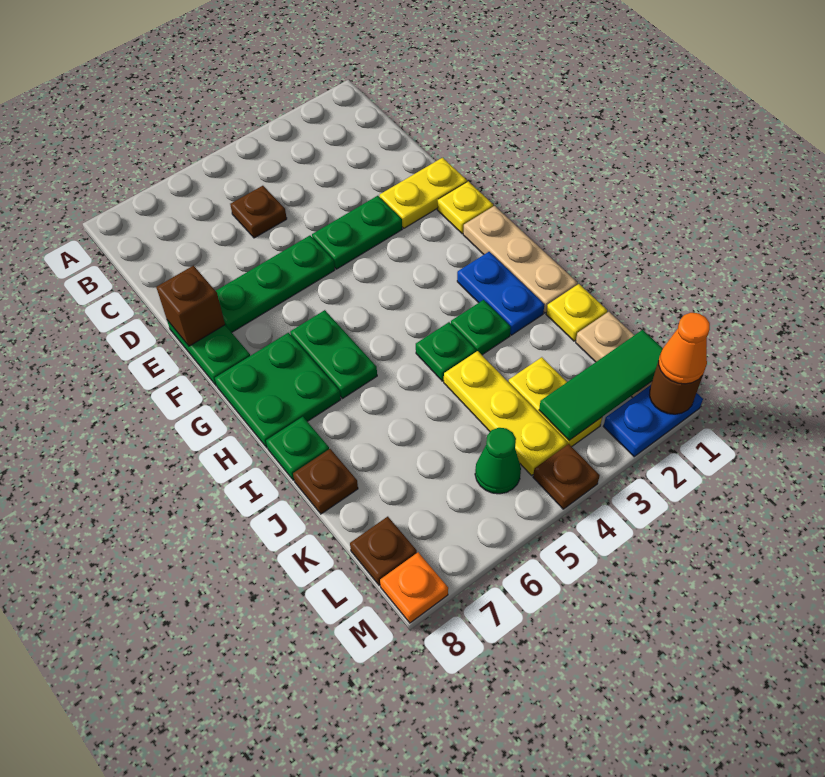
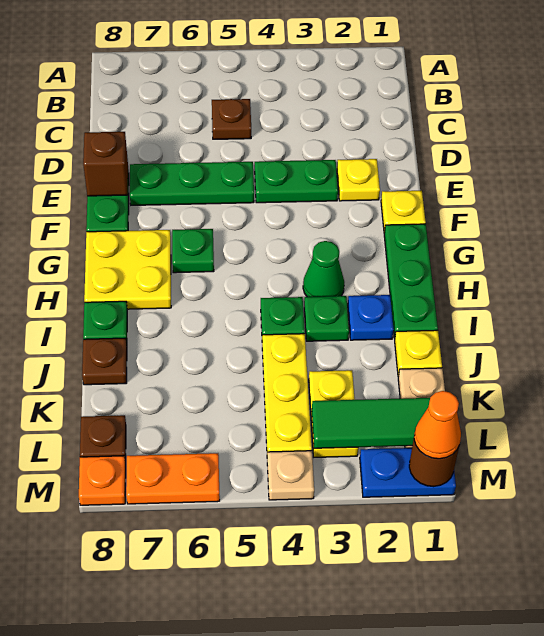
yellow plate E1:E2 level 1 -> yellow plate E2 level 1
tan plate G1:I1 level 1 -> green plate G1:I1 level 1
green plate G6:H6 level 1 -> green plate G6 level 1
green plate G7:H8 level 1 -> yellow plate G7:H8 level 1
blue plate H2:I2 level 1 -> blue plate I2 level 1
green cone L5 level 1 -> green cone H3 level 1
brown plate M4 level 1 -> tan plate M4 level 1
none -> orange plate M6:M7 level 1

